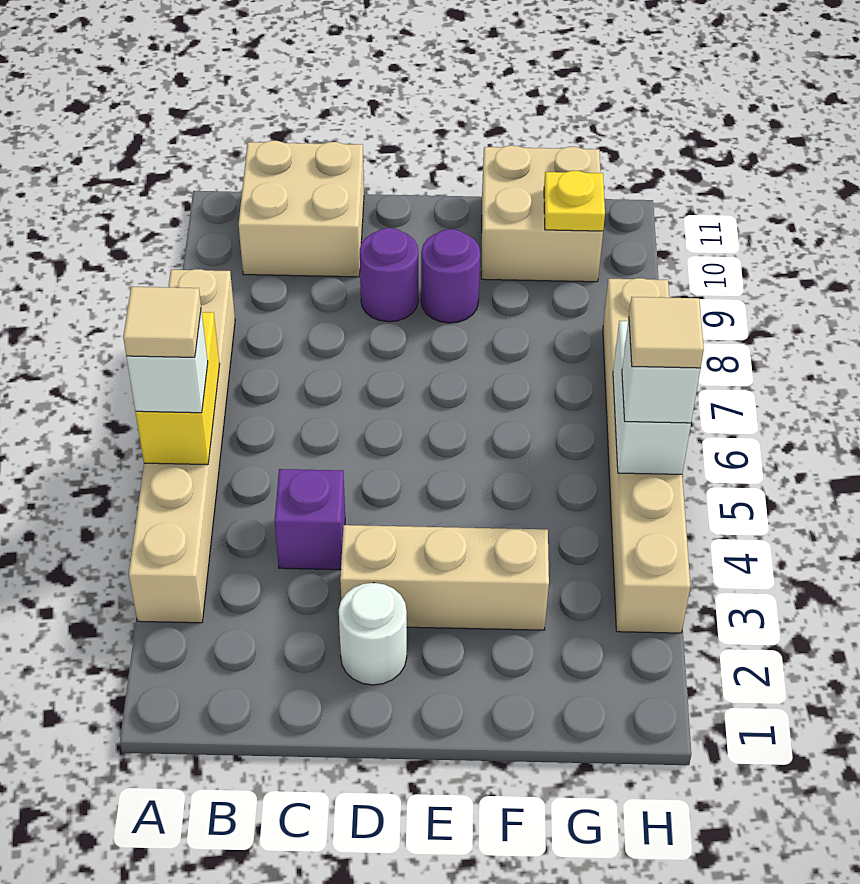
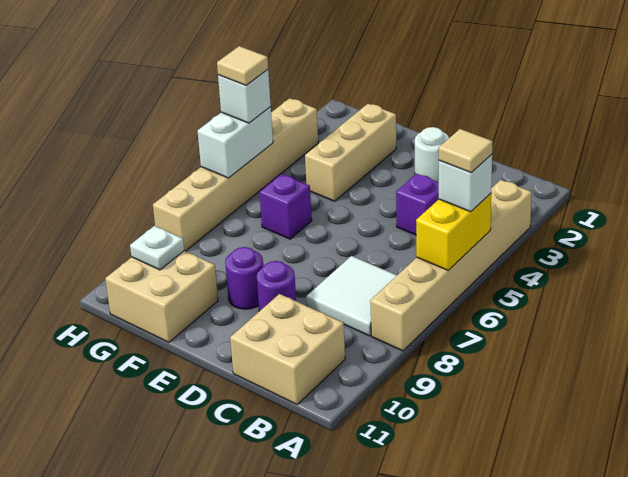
none -> white tile B7:C8 level 1
tan brick D3:F3 level 1 -> tan brick F2:F4 level 1
none -> purple brick F6 level 1
yellow plate G10 level 2 -> white plate G10 level 2

